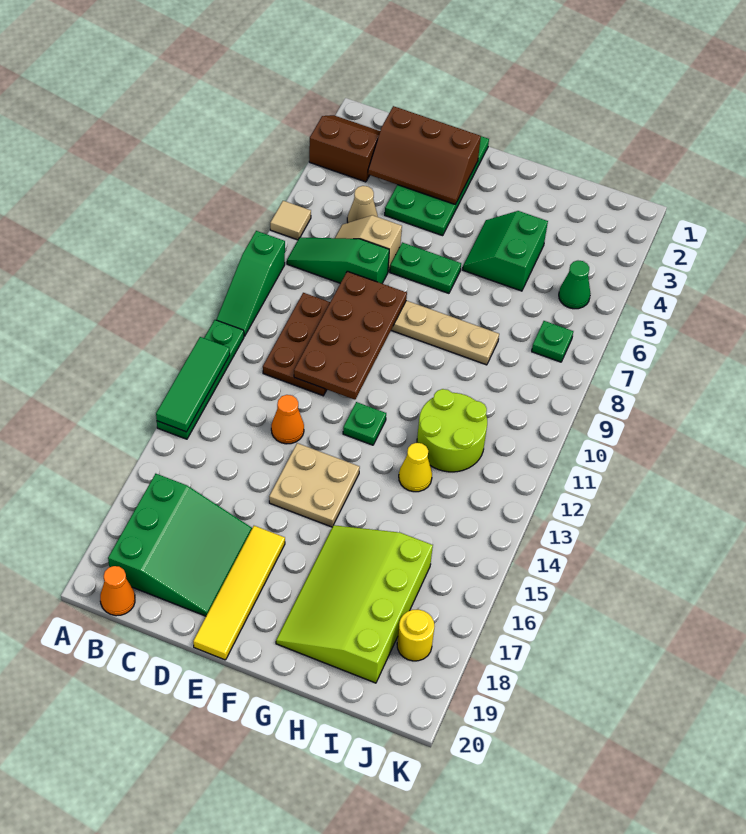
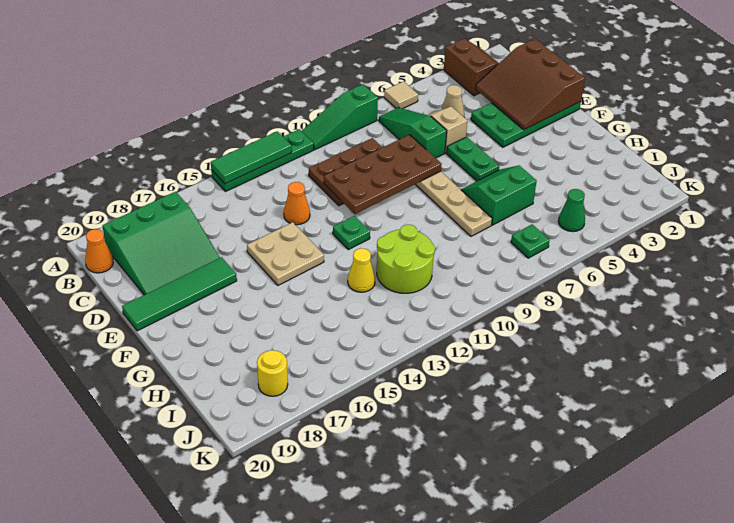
brown slope C2:E3 level 2 top 2 -> brown slope C1:E3 level 2 top 1
yellow tile E17:E20 level 1 -> green tile E17:E20 level 1
green slope G4:H5 level 1 top H -> green slope G6:H7 level 1 top H
lime slope G16:I19 level 1 top I -> none

